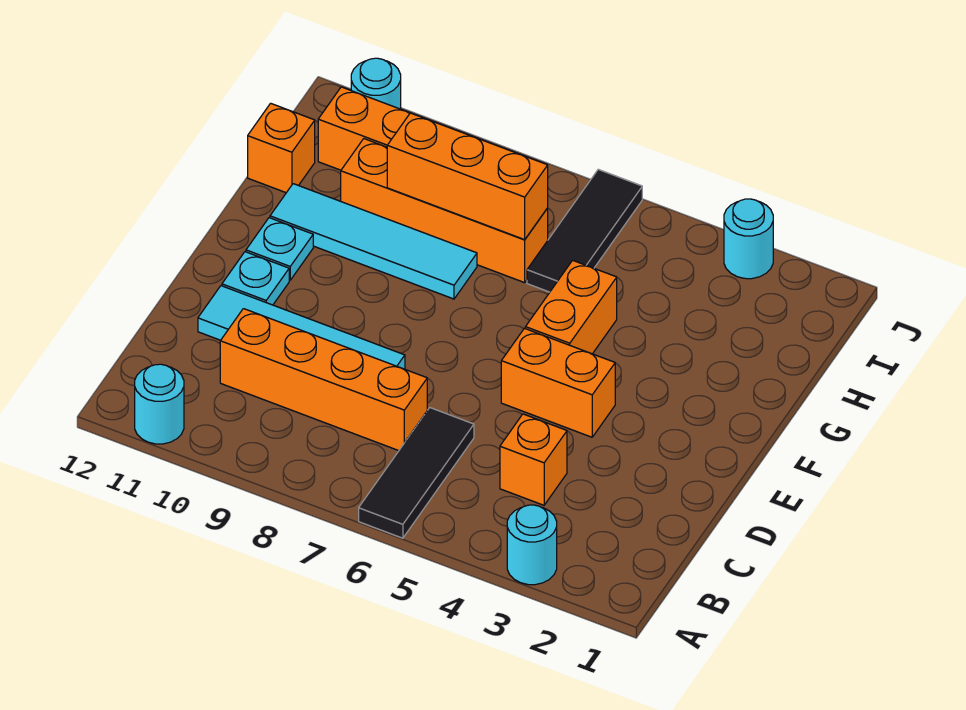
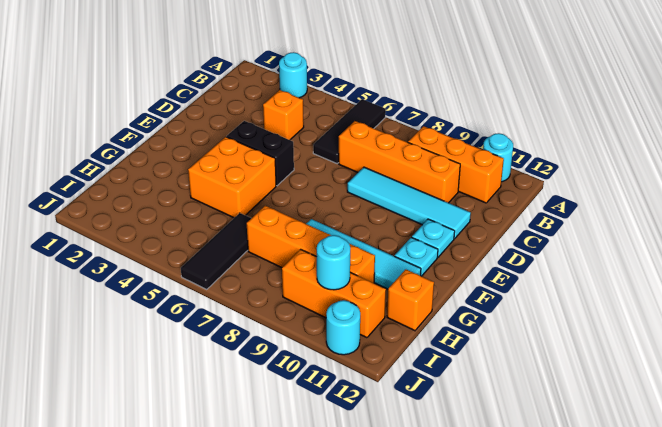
orange brick E4:E5 level 1 -> black brick E4:E5 level 1
orange brick F5:G5 level 1 -> orange brick F4:G5 level 1
orange brick H7:H9 level 2 -> orange brick B9:B11 level 1
cyan round brick J3 level 1 -> cyan round brick I10 level 2

